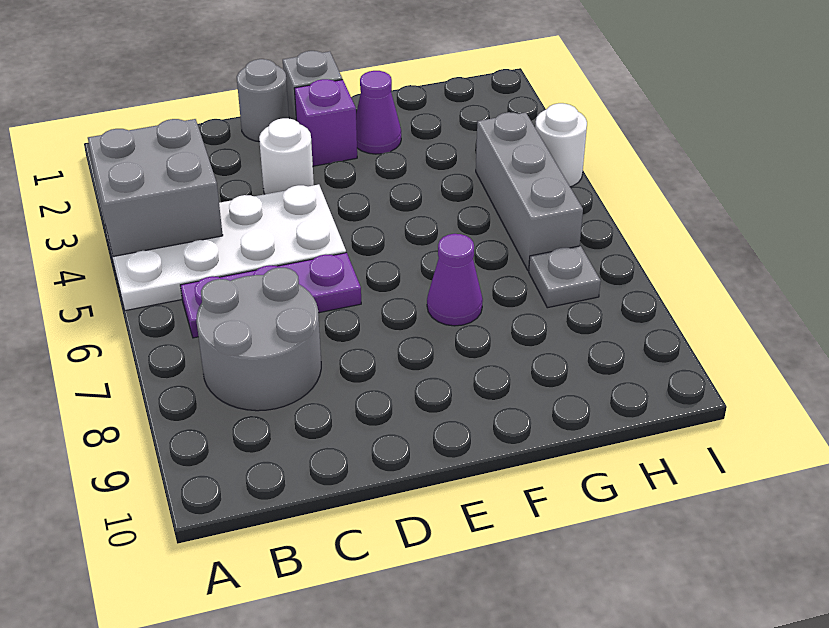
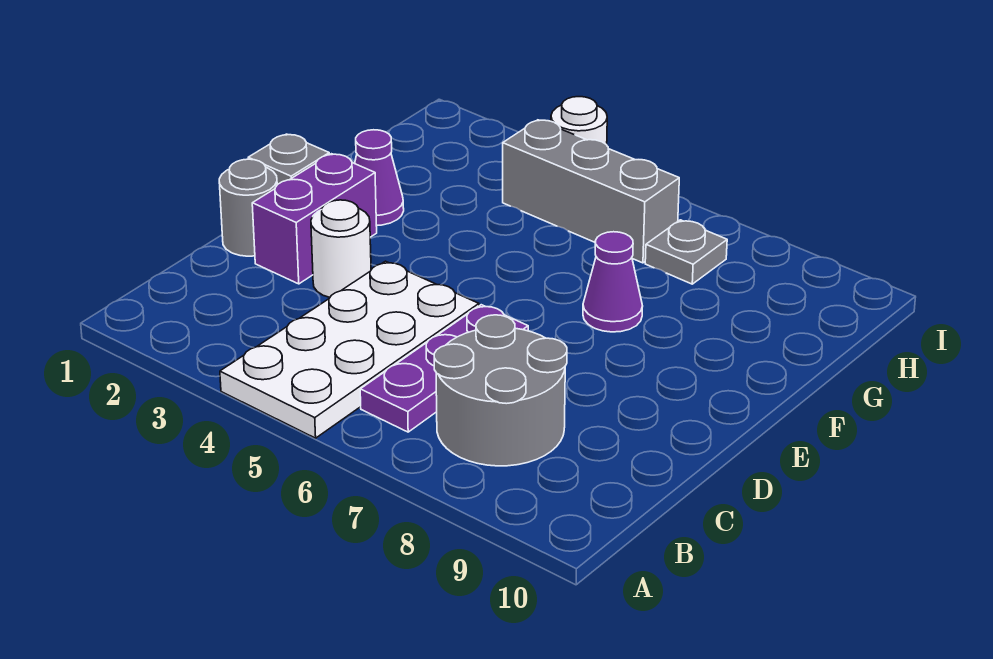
grey brick A3:B4 level 2 -> none
purple brick E2 level 1 -> purple brick D2:E2 level 1

